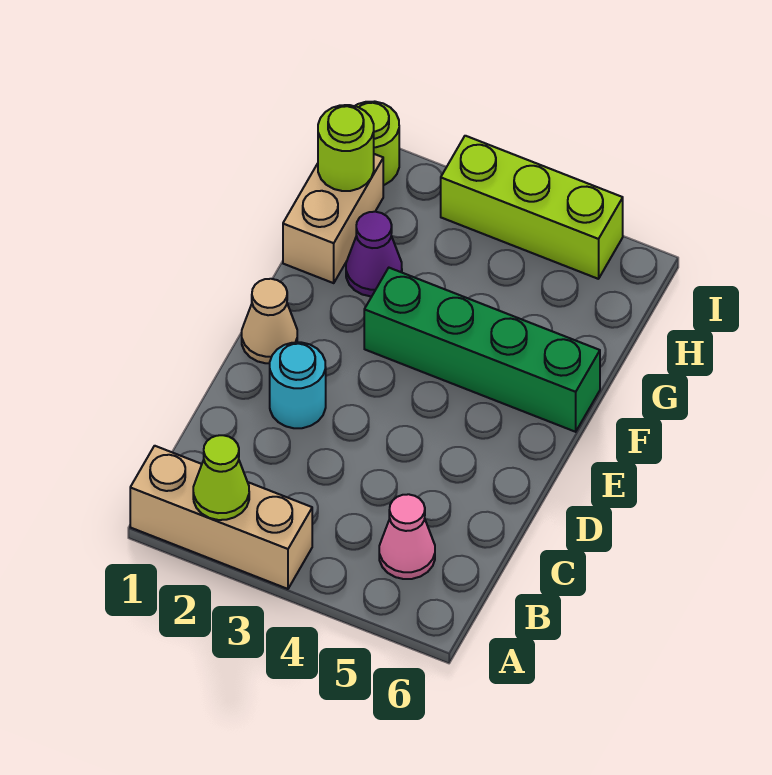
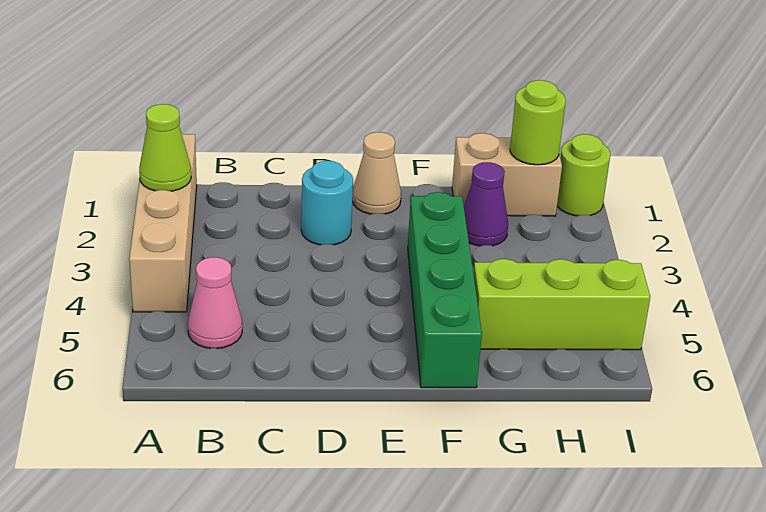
tan brick A1:A3 level 1 -> tan brick A1:A4 level 1
lime brick I3:I5 level 1 -> lime brick G5:I5 level 1

